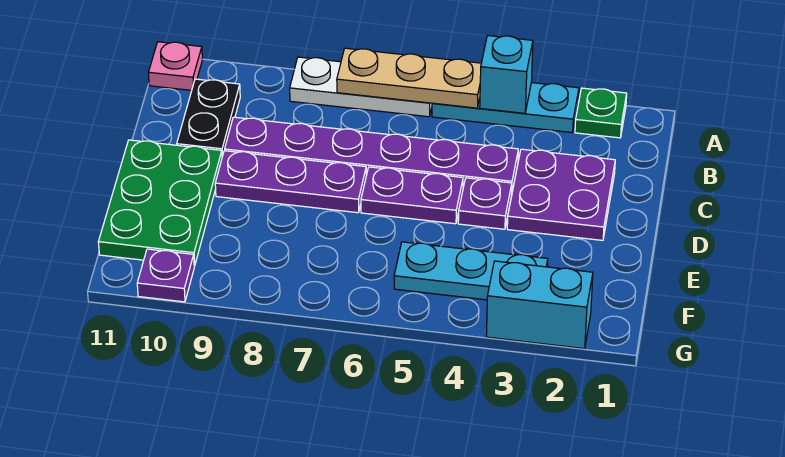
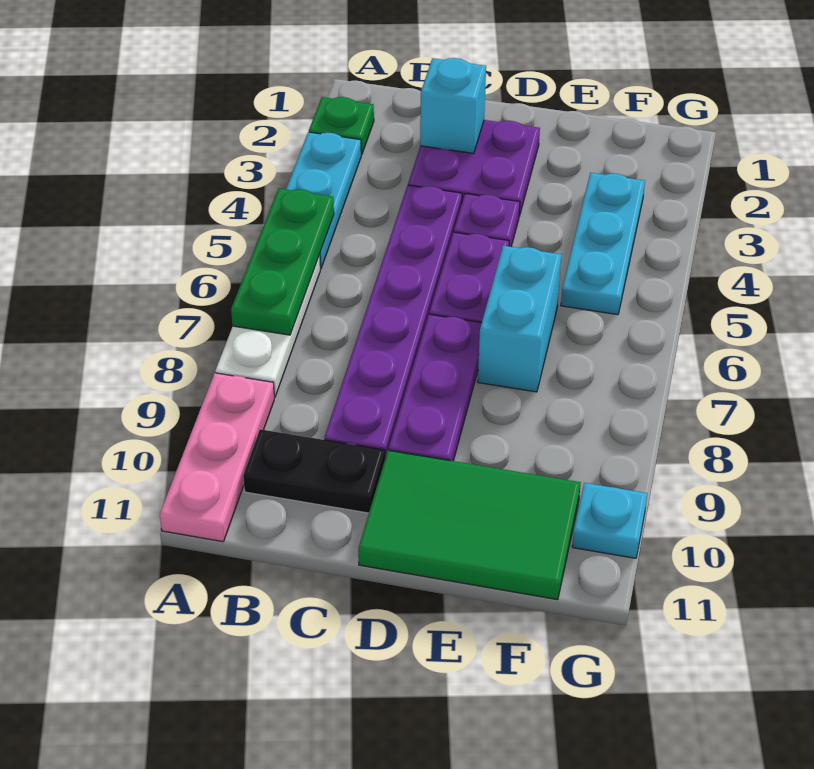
cyan brick A4 level 2 -> cyan brick C2 level 2
tan plate A5:A7 level 2 -> green plate A5:A7 level 2
pink plate A11 level 1 -> pink plate A9:A11 level 1
green plate D10:F11 level 1 -> green tile D10:F11 level 1
cyan brick G2:G3 level 1 -> cyan brick E6:E7 level 1
purple plate G10 level 1 -> cyan plate G10 level 1

